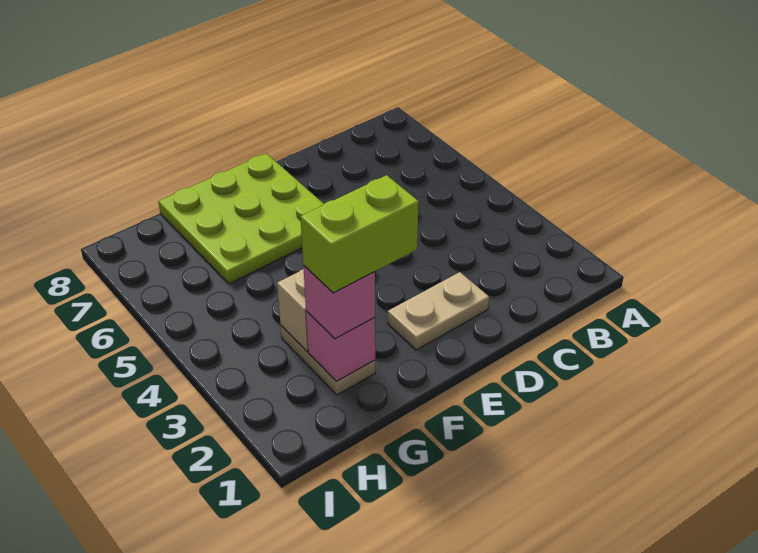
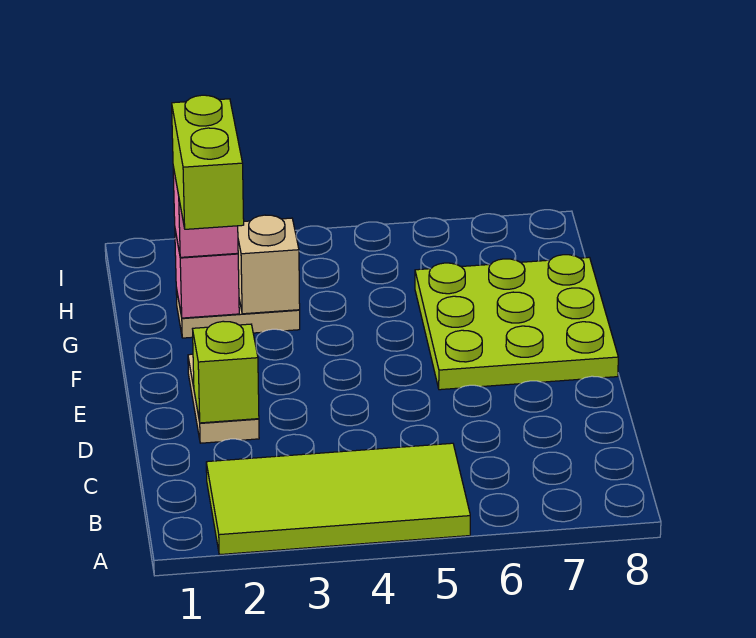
none -> lime tile A2:B5 level 1
none -> lime brick D2 level 2

